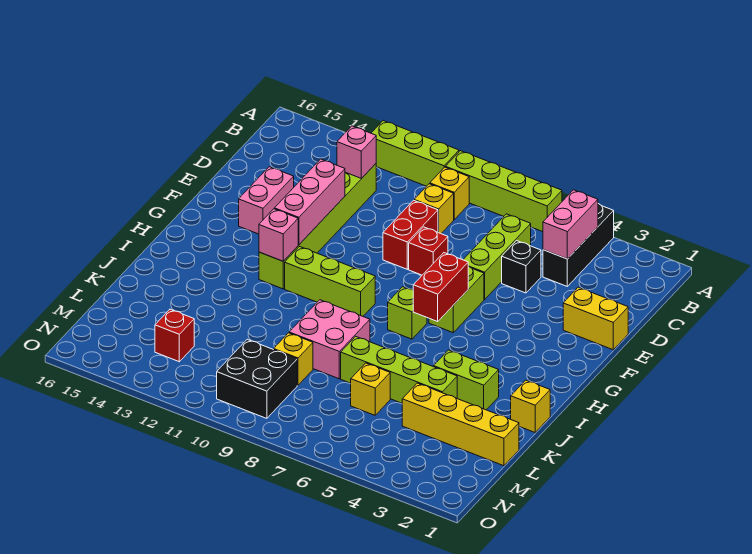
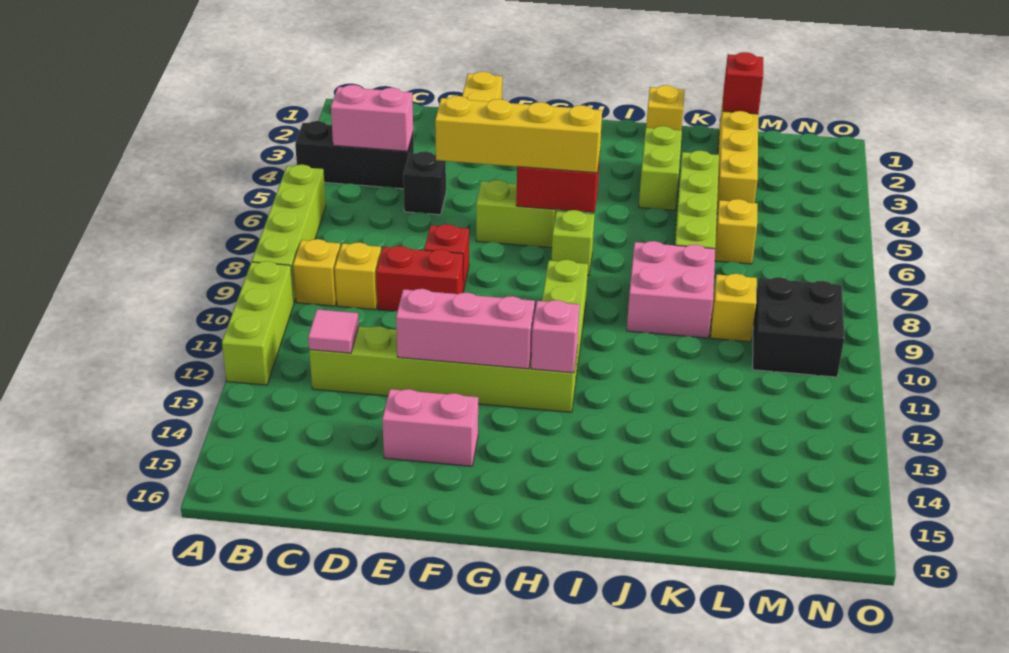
lime brick C6:E6 level 1 -> none
pink brick C12 level 2 -> pink tile C12 level 2
none -> yellow brick E6:H6 level 3
red brick M13 level 1 -> red brick L1 level 2

